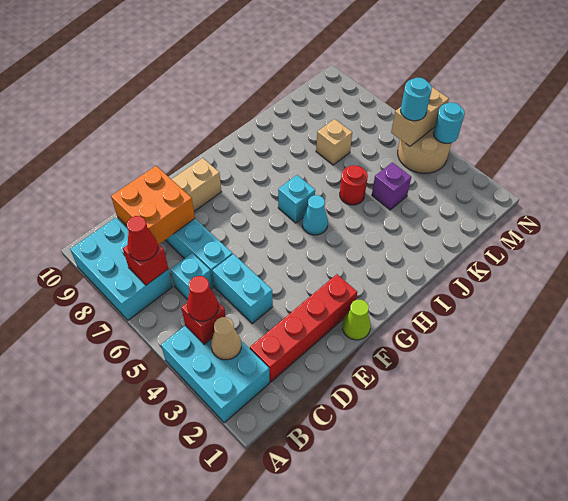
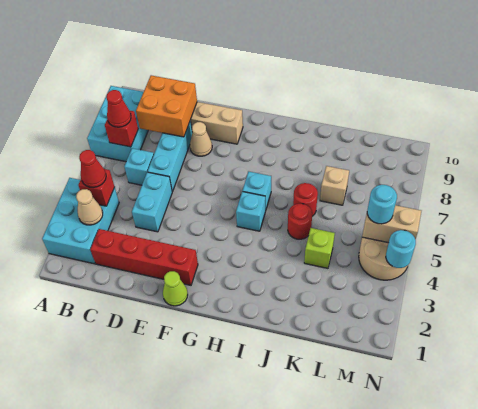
none -> tan cone E8 level 1
cyan cone H5 level 1 -> cyan brick H5 level 1
none -> red round brick J6 level 1
purple brick K4 level 1 -> lime brick K4 level 1

